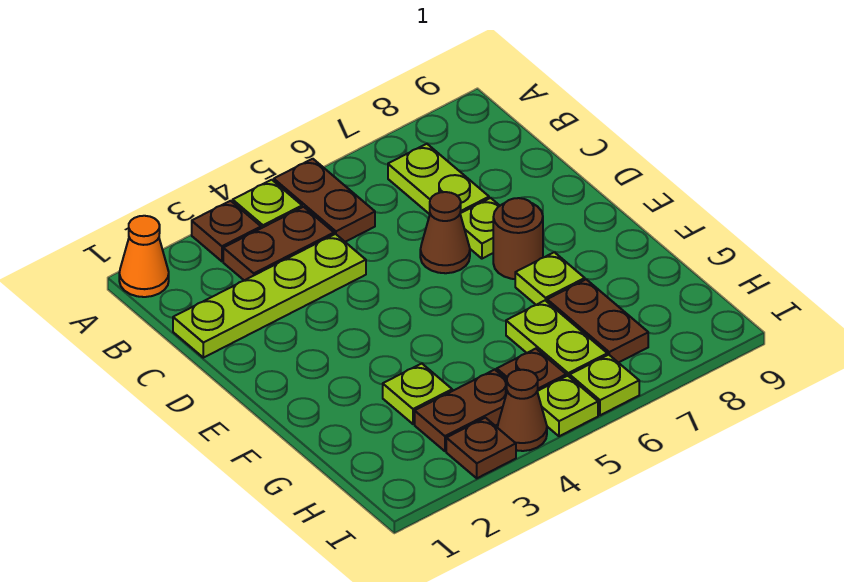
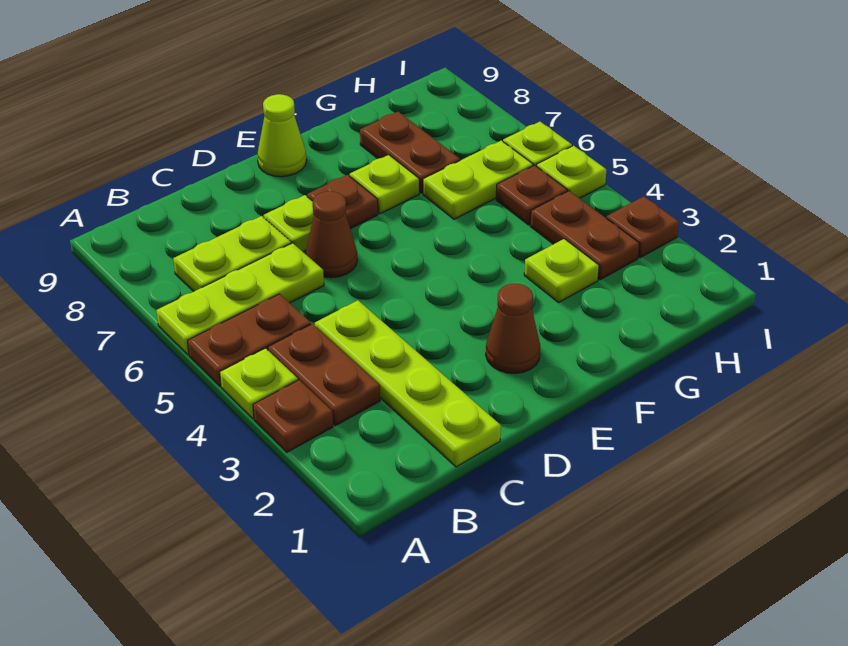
orange cone A1 level 1 -> none
none -> lime plate A6:C6 level 1
brown round brick E7 level 1 -> brown plate E7 level 1
none -> lime cone E9 level 1
brown plate G7:H7 level 1 -> brown plate G7:G8 level 1
brown cone I4 level 1 -> brown cone E2 level 1

